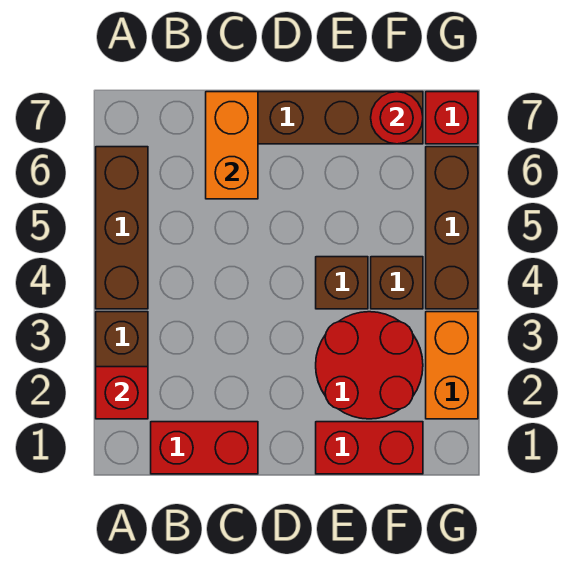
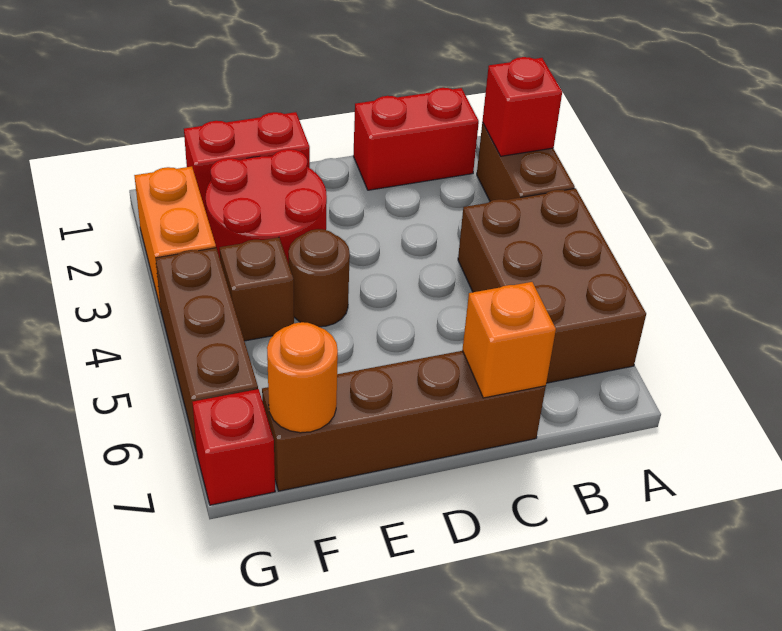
brown brick A4:A6 level 1 -> brown brick A4:B6 level 1
orange brick C6:C7 level 2 -> orange brick C7 level 2
brown brick E4 level 1 -> brown round brick E4 level 1
red round brick F7 level 2 -> orange round brick F7 level 2

